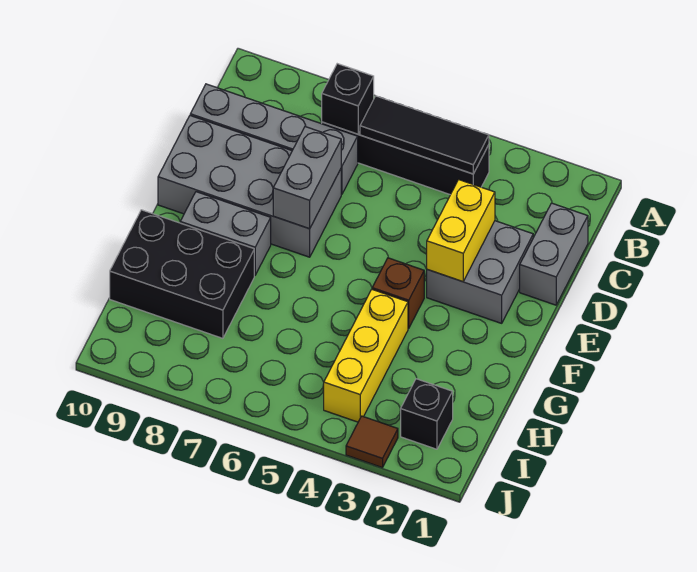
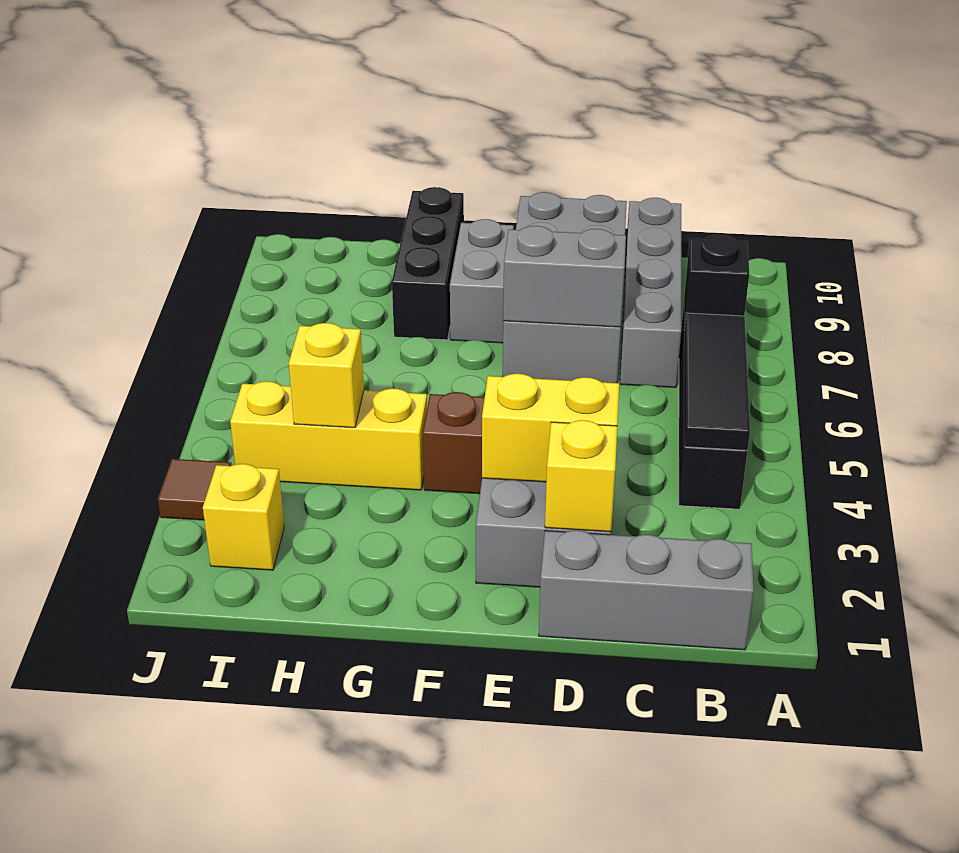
grey brick C1:D1 level 1 -> grey brick B1:D1 level 1
none -> yellow brick D2 level 2
black brick G8:H10 level 1 -> black brick G8:G10 level 1
none -> yellow brick H4 level 2
black brick I2 level 1 -> yellow brick I2 level 1

